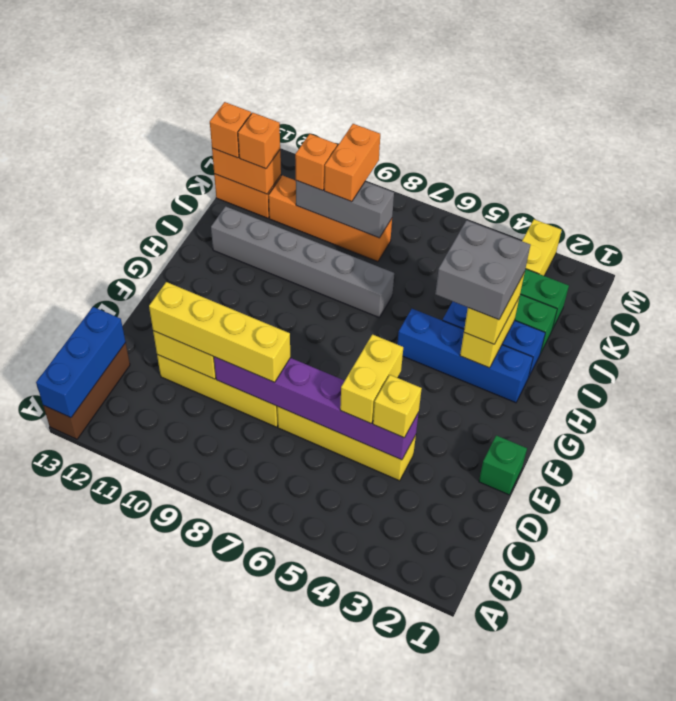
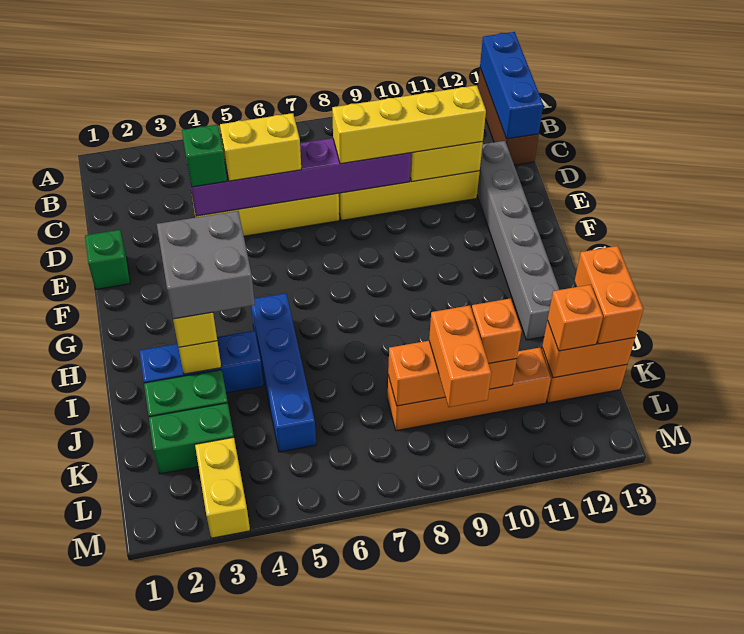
yellow brick D4 level 3 -> green brick D4 level 3
yellow brick D5:E5 level 3 -> yellow brick D5:D6 level 3
blue brick H2:H5 level 1 -> blue brick H5:K5 level 1
grey brick I7:I12 level 1 -> grey brick D12:I12 level 1
grey brick K8:K10 level 2 -> orange brick K8:K10 level 2
orange brick K13 level 3 -> orange brick J13:K13 level 3

